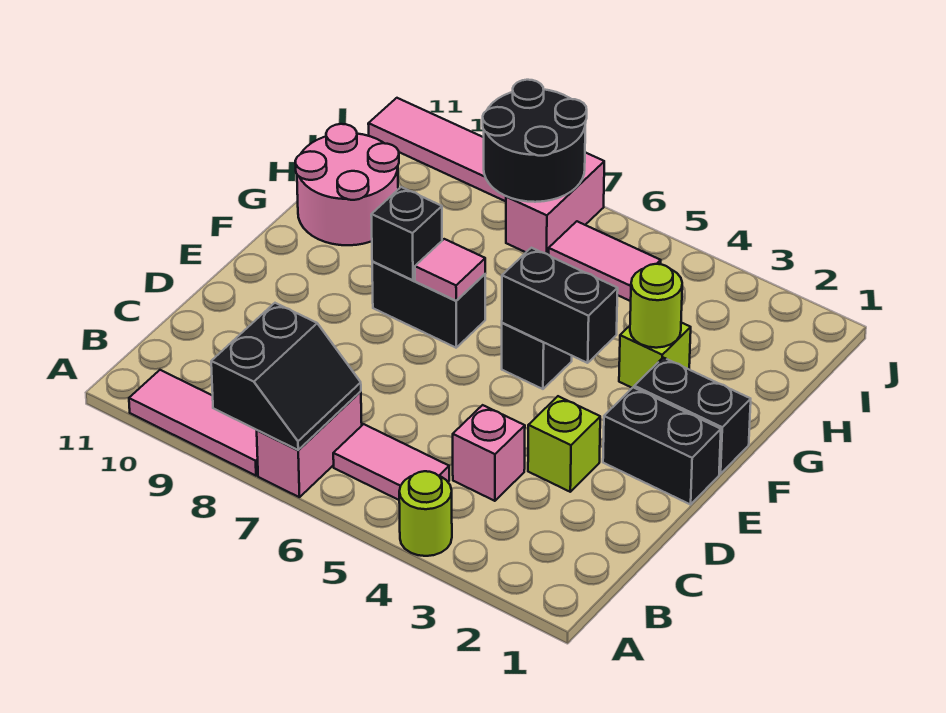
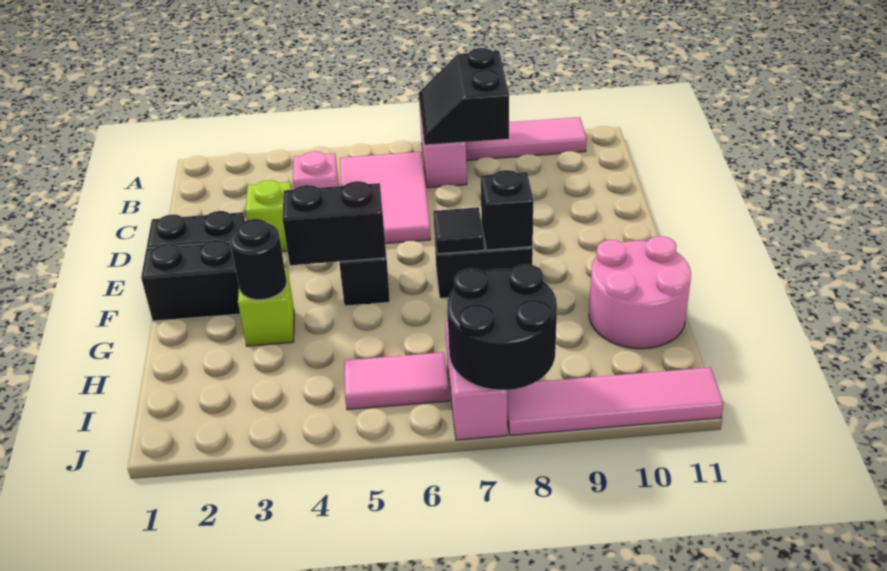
lime round brick A4 level 1 -> none
pink tile B5:B6 level 1 -> pink tile B5:D6 level 1
pink tile F7 level 2 -> black tile F7 level 2
lime round brick G3 level 2 -> black round brick G3 level 2

